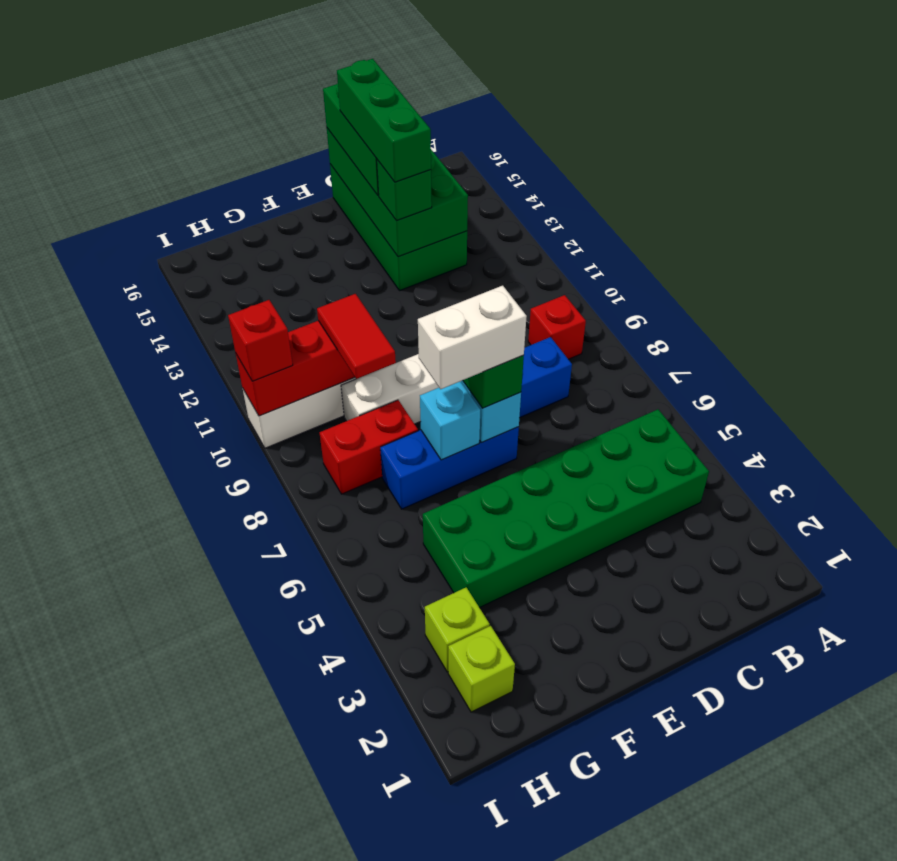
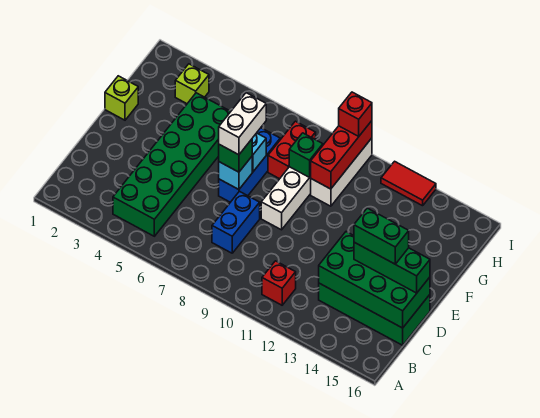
red brick B9 level 1 -> red brick B11 level 1
green brick D13 level 3 -> green brick G9 level 2
green brick D13:D15 level 4 -> green brick D14:D15 level 4
red tile G9:G10 level 3 -> red tile I12:I13 level 1
lime brick H2 level 1 -> lime brick F1 level 1

